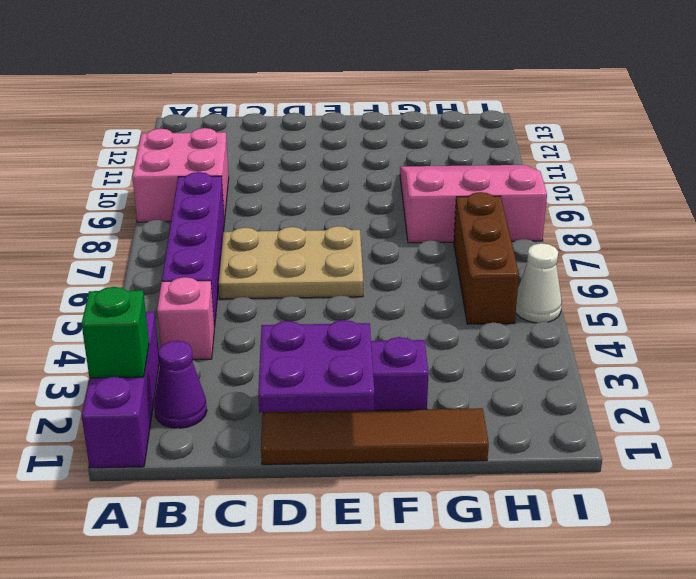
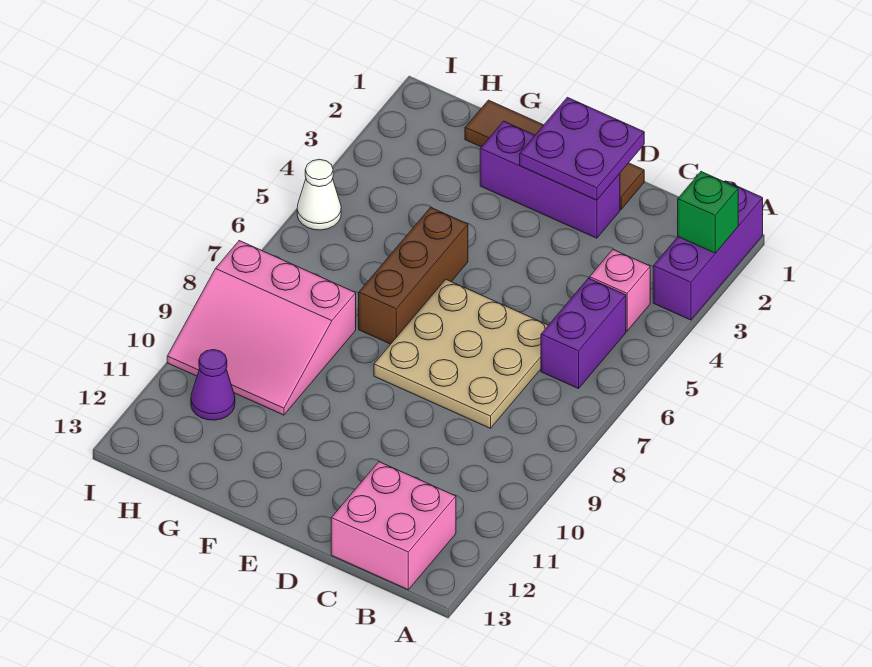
pink brick A9:B10 level 1 -> pink brick B12:C13 level 1
purple cone B2 level 1 -> purple cone H11 level 1
purple brick B5:B8 level 1 -> purple brick B5:B6 level 1
tan plate C6:E7 level 1 -> tan plate C6:E8 level 1
brown brick H5:H7 level 1 -> brown brick F5:F7 level 1

